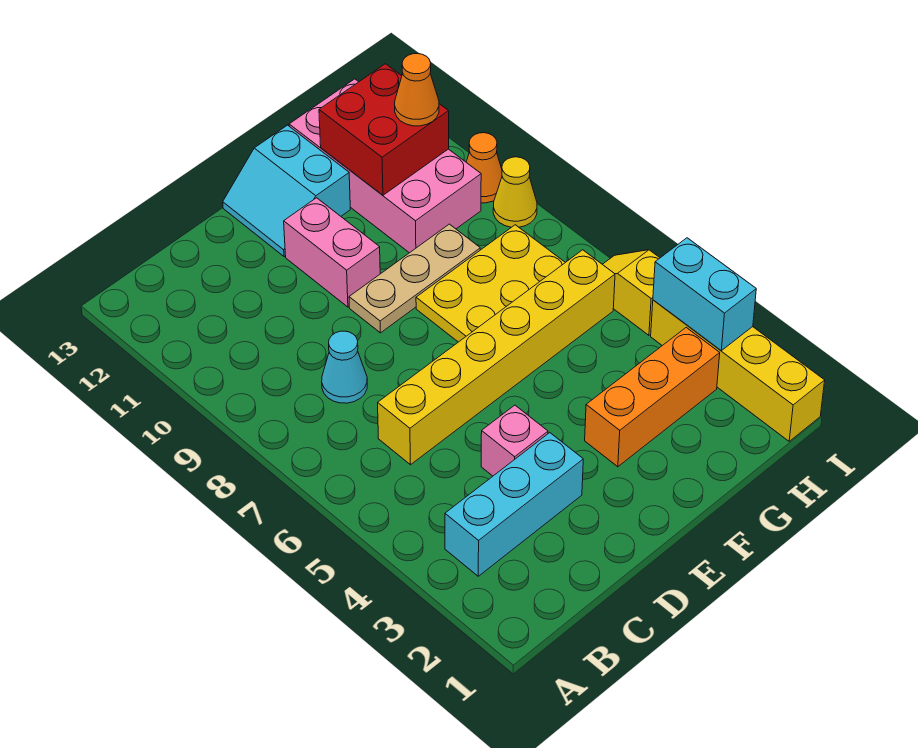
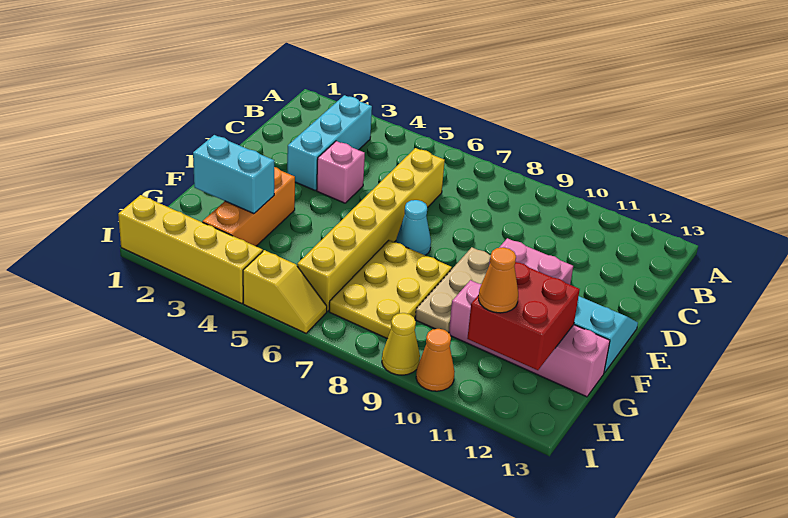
cyan cone C8 level 1 -> cyan cone E7 level 1
pink brick G10:H13 level 1 -> pink brick G10:G13 level 1
cyan brick I3:I4 level 2 -> cyan brick G2:G3 level 2

